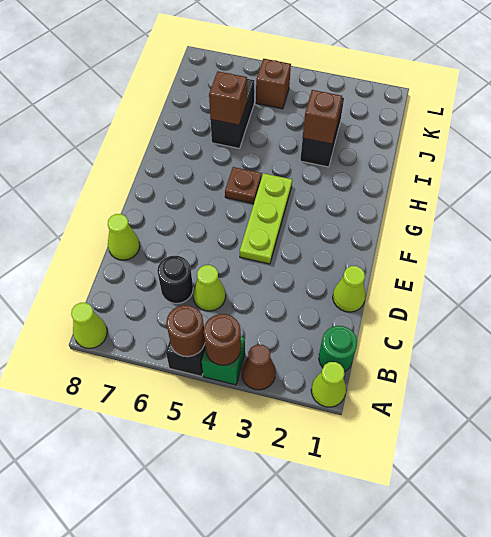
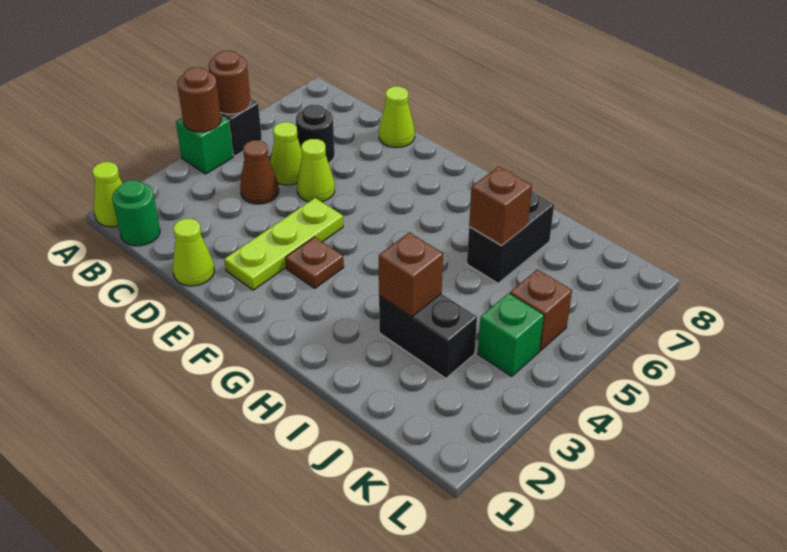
brown cone A3 level 1 -> brown cone C4 level 1
lime cone A8 level 1 -> lime cone D5 level 1
lime plate E4:G4 level 1 -> lime plate E2:E4 level 1
brown plate G5 level 1 -> brown plate F3 level 1
black brick I6:J6 level 1 -> black brick I6:I7 level 1
none -> green brick K4 level 1

